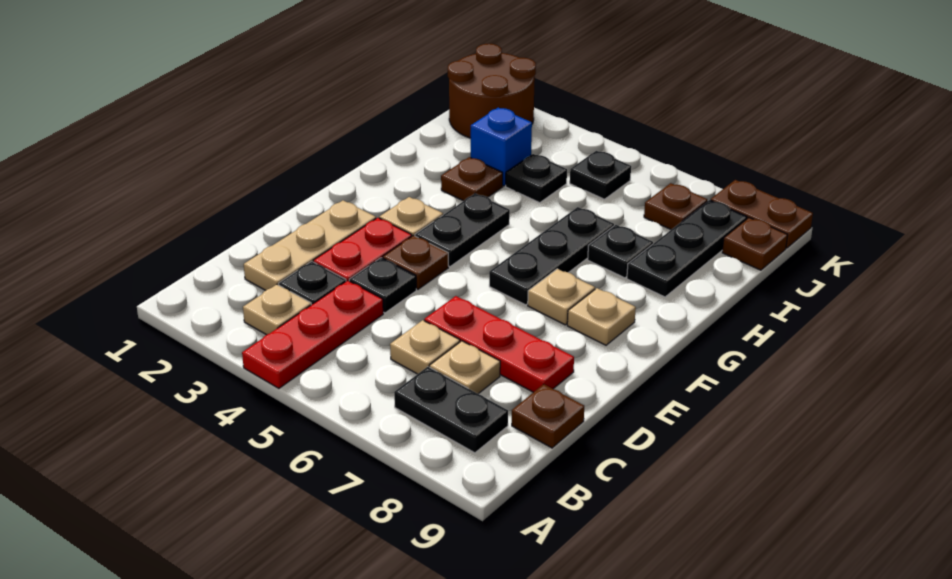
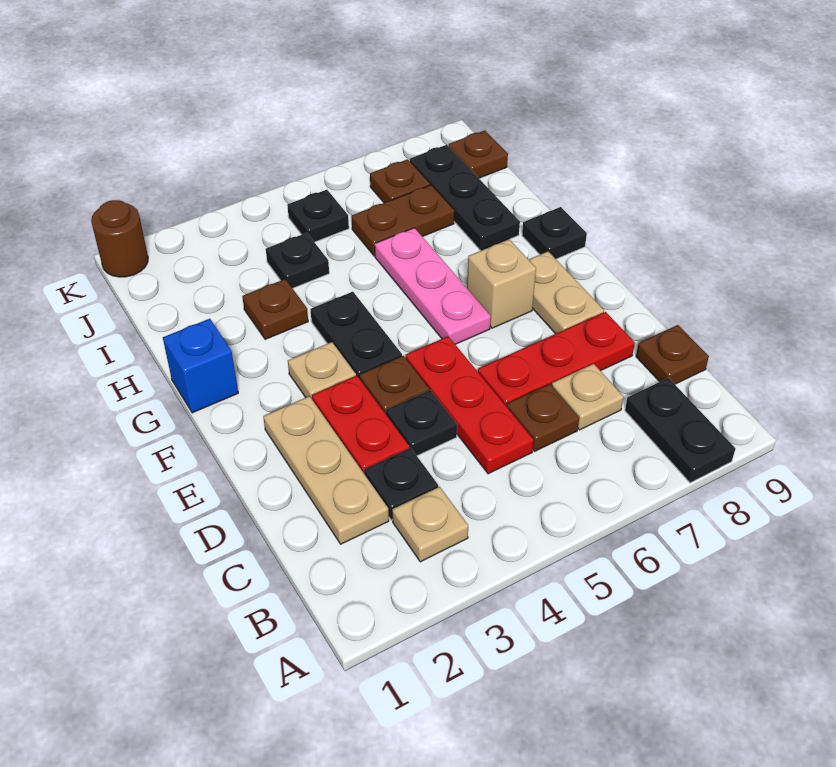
red plate A4:C4 level 1 -> red plate C5:E5 level 1
black plate B7:B8 level 1 -> black plate A8:B8 level 1
tan plate C6 level 1 -> brown plate C6 level 1
black plate F6:H6 level 1 -> pink plate F6:H6 level 1
tan plate F7 level 1 -> tan brick F7 level 1
tan plate F8 level 1 -> tan plate E8:F8 level 1
black plate H7 level 1 -> black plate G9 level 1
blue brick I3 level 1 -> blue brick G1 level 1
brown round brick J1:K2 level 1 -> brown round brick K1 level 1
brown plate K8:K9 level 1 -> brown plate I6:I7 level 1

